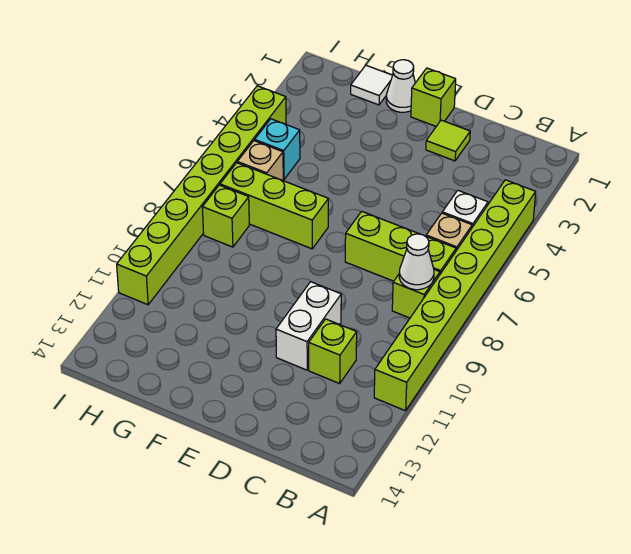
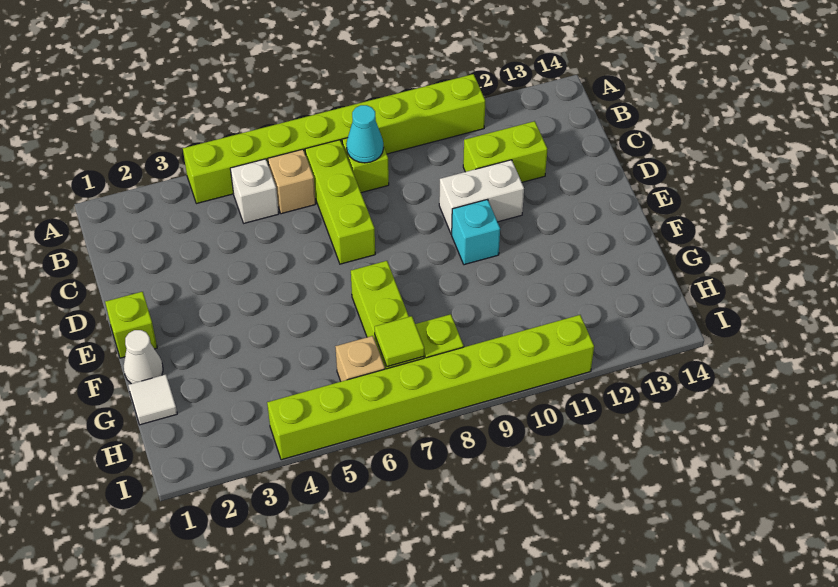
white cone B8 level 2 -> cyan cone B8 level 2
lime brick C11 level 1 -> lime brick C11:C12 level 1
lime tile D2 level 1 -> lime tile H7 level 2
cyan brick H5 level 1 -> cyan brick E10 level 1

